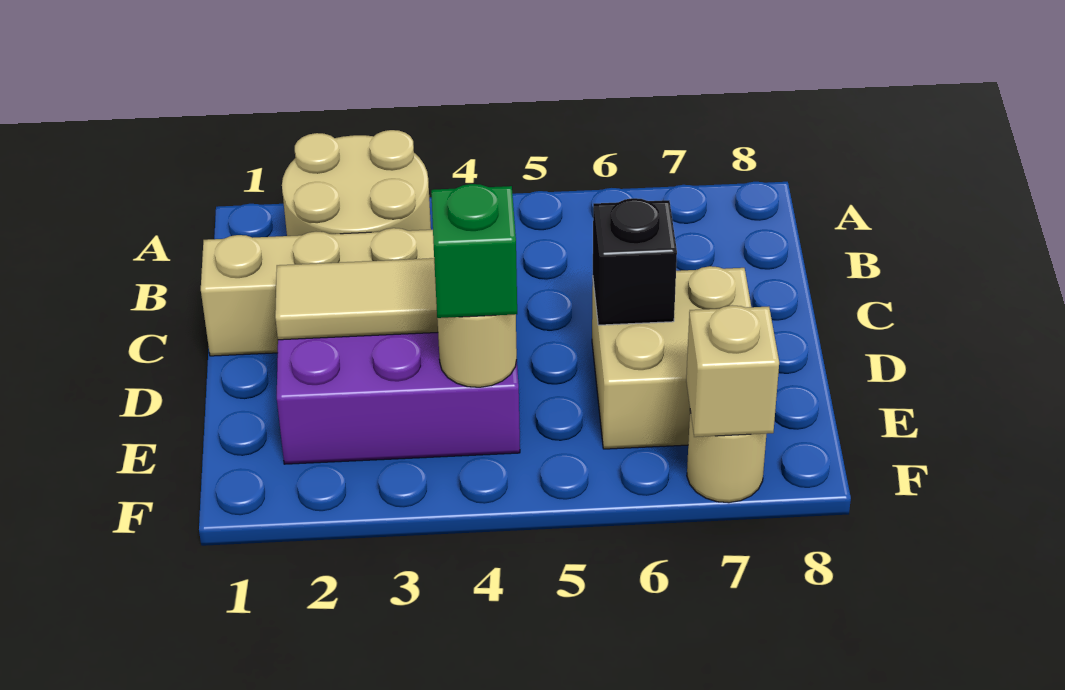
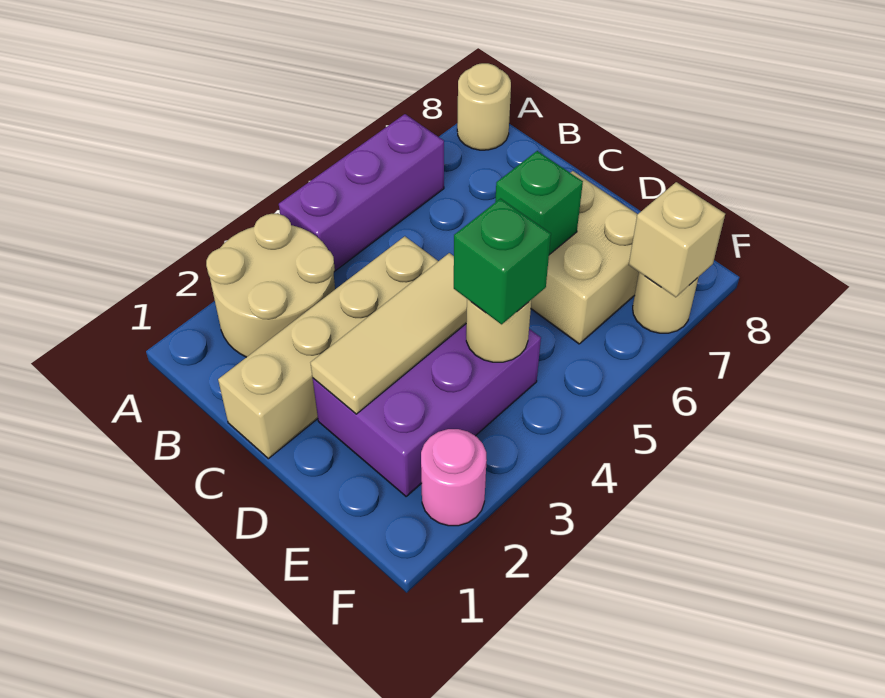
none -> purple brick A4:A6 level 1
none -> tan round brick A8 level 1
black brick D6 level 2 -> green brick D6 level 2
none -> pink round brick F2 level 1

